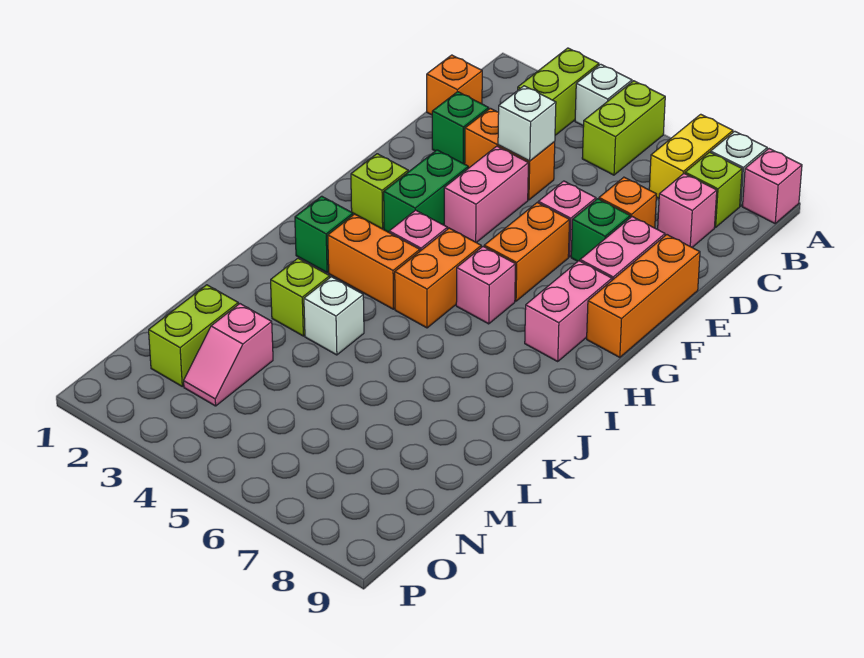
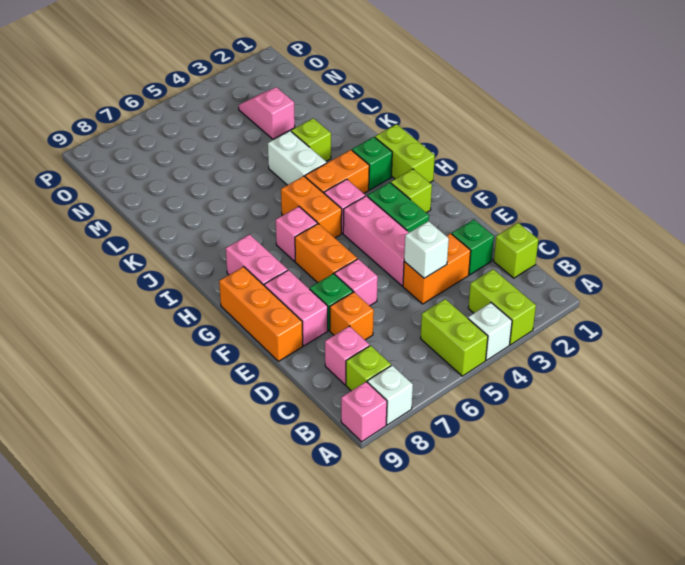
yellow brick A7:B7 level 1 -> none
orange brick C1 level 1 -> lime brick C1 level 1
pink brick E4:F4 level 1 -> pink brick E4:G4 level 1
white brick K4 level 1 -> white brick J4:K4 level 1
lime brick M2:N2 level 1 -> lime brick H1:I1 level 1

